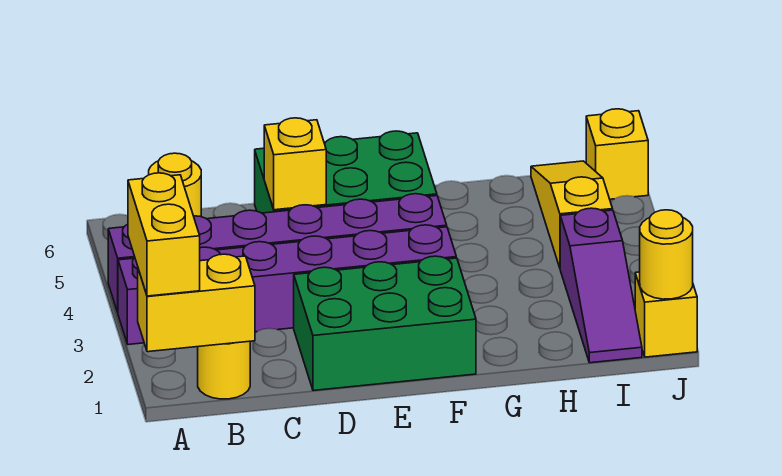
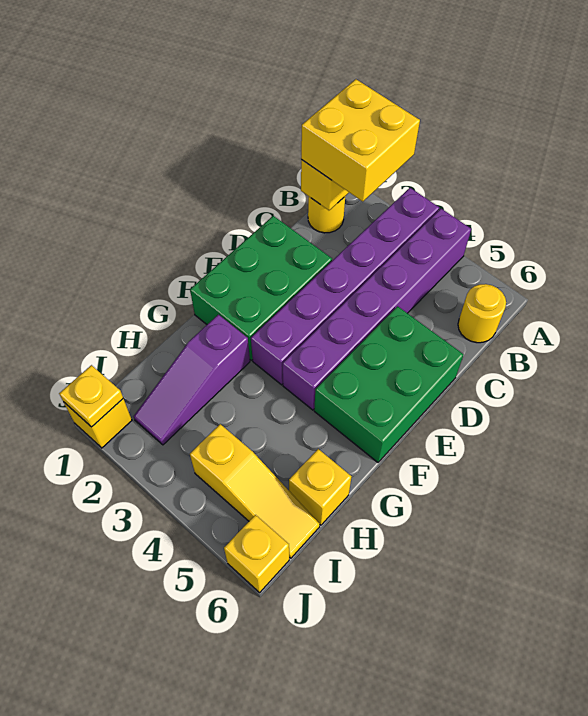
yellow brick A1:A2 level 3 -> yellow brick A1:B2 level 3
yellow brick D5 level 2 -> yellow brick H6 level 1
purple slope I1:I3 level 1 top 3 -> purple slope G2:I2 level 1 top G
yellow round brick J1 level 2 -> yellow plate J1 level 2

